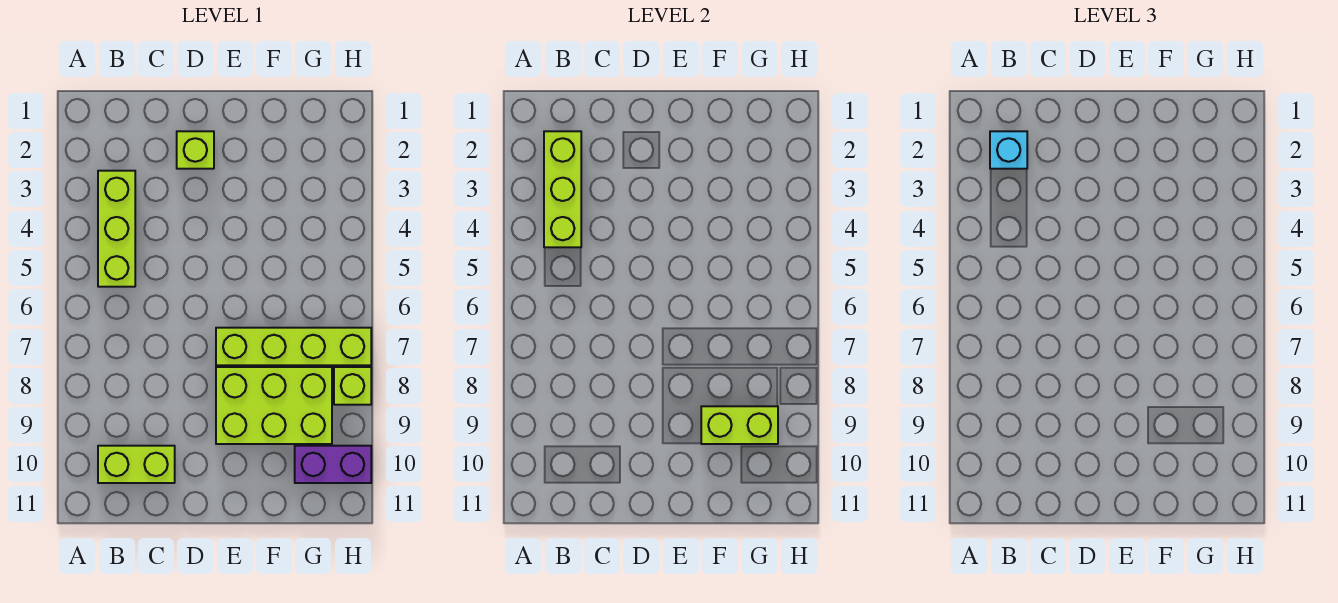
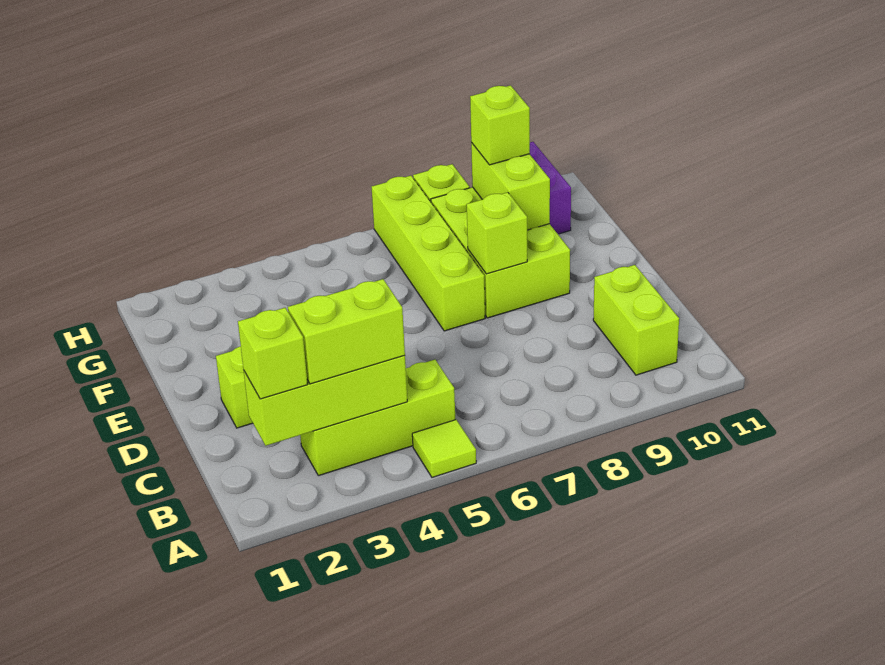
none -> lime tile A5 level 1
cyan brick B2 level 3 -> lime brick B2 level 3
none -> lime brick B3:B4 level 3
none -> lime brick E8 level 2
none -> lime brick G9 level 3

